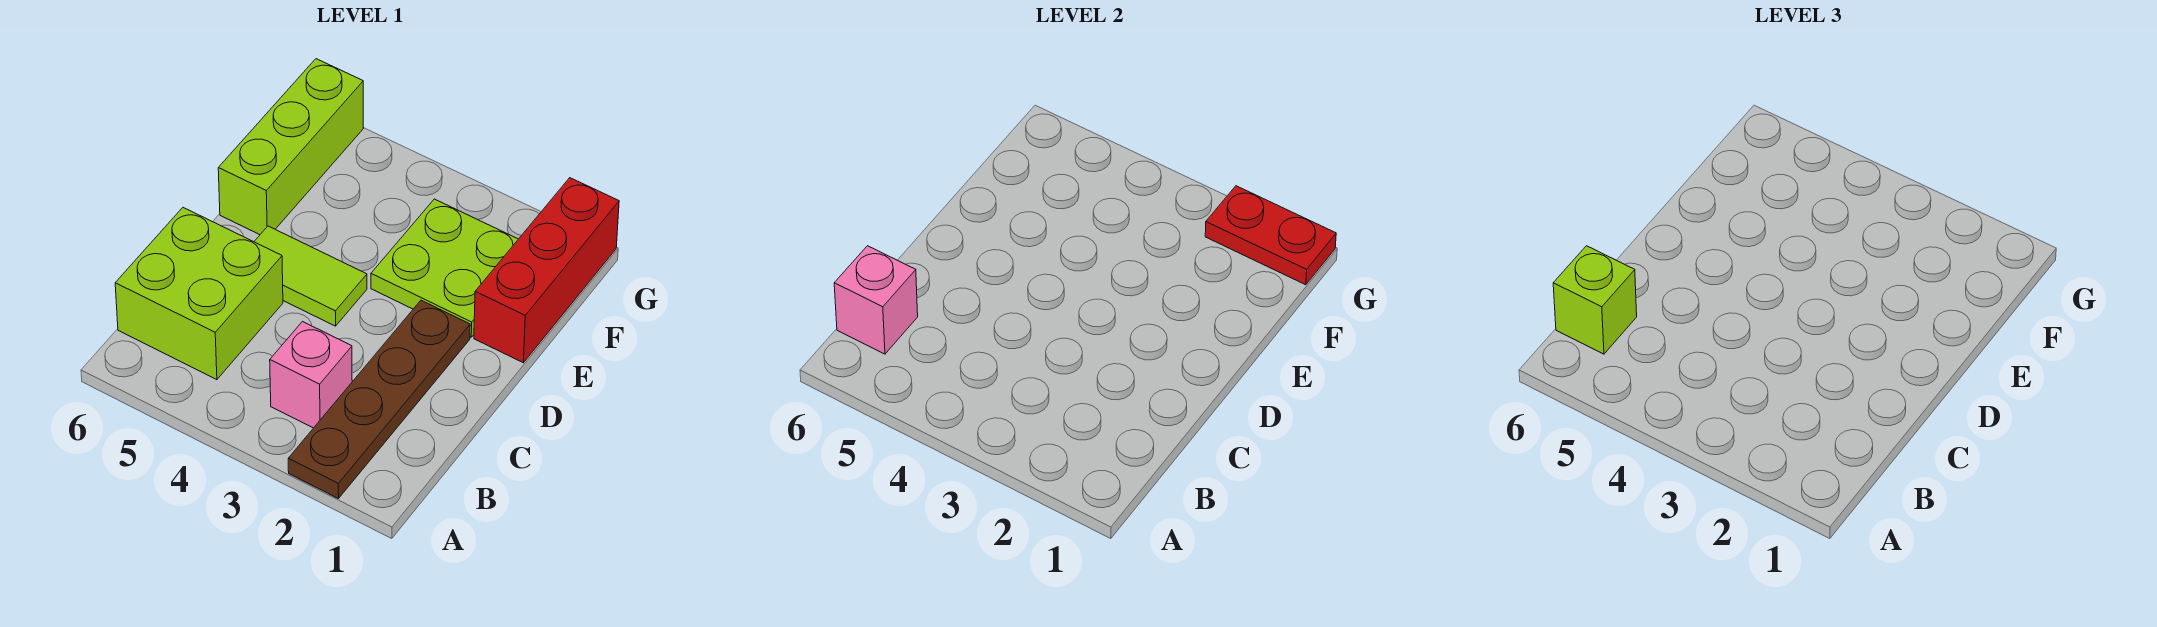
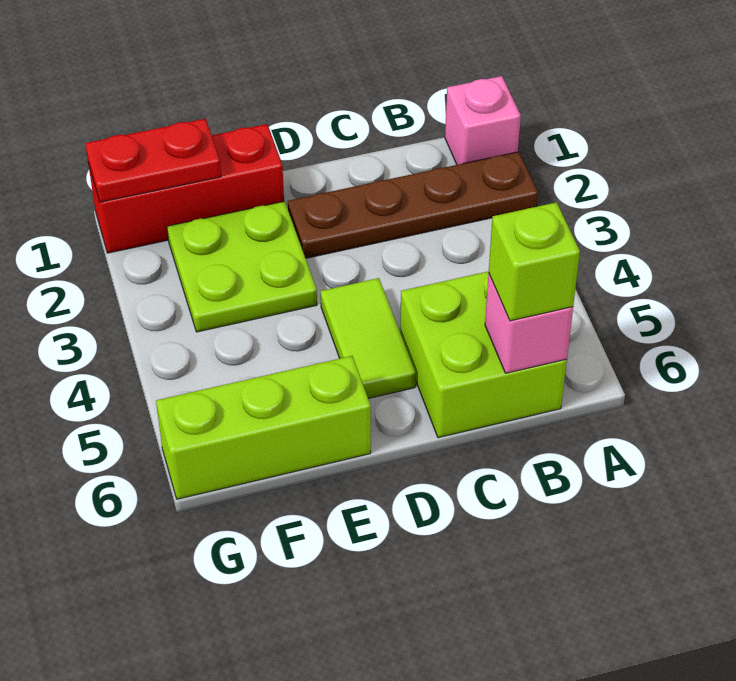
pink brick B3 level 1 -> pink brick A1 level 1
red plate G1:G2 level 2 -> red plate F1:G1 level 2

